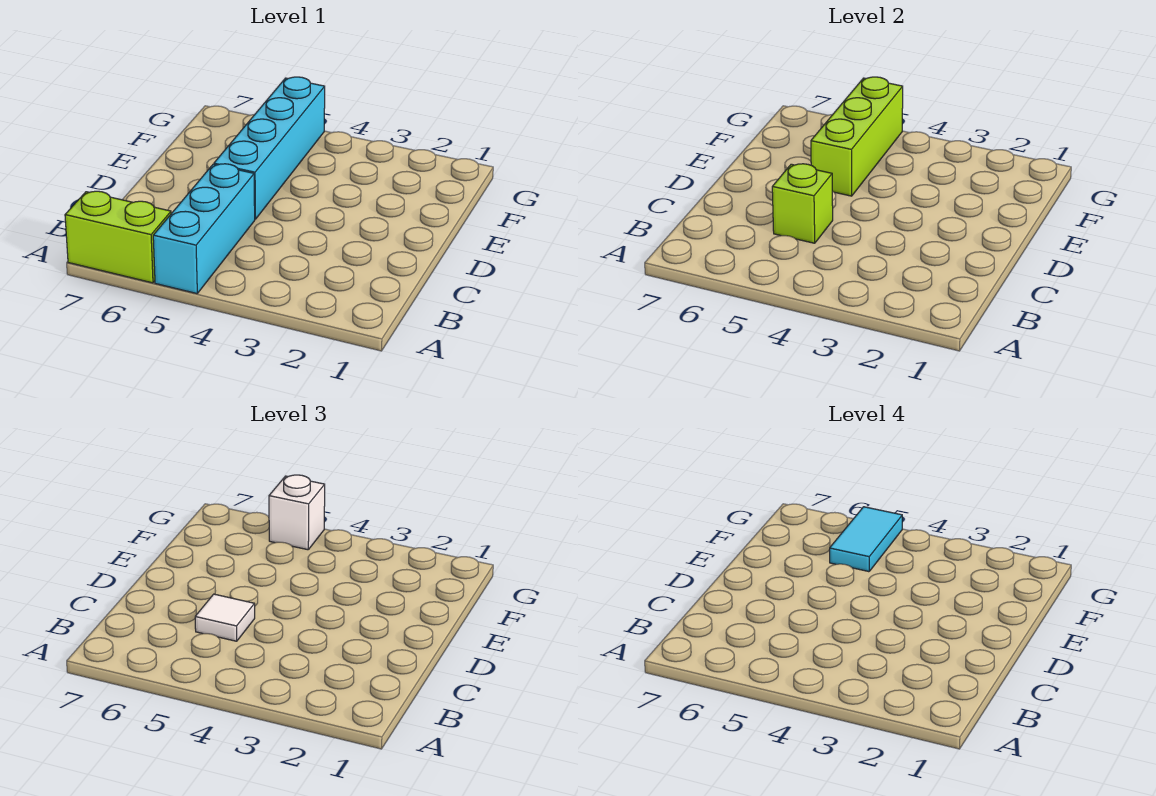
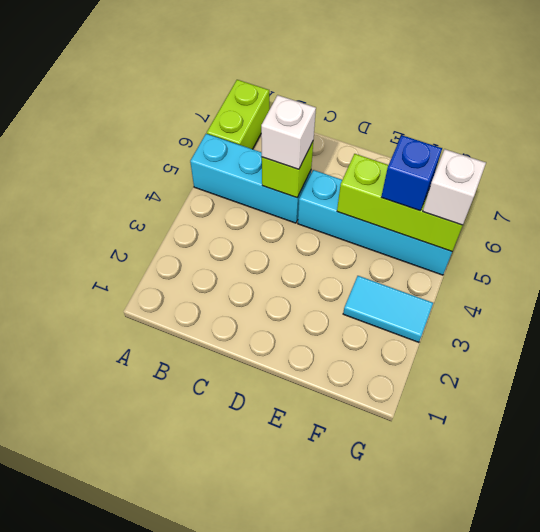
white tile C5 level 3 -> white brick C5 level 3
none -> blue brick F5 level 3
cyan tile F5:G5 level 4 -> cyan tile F3:G3 level 1

